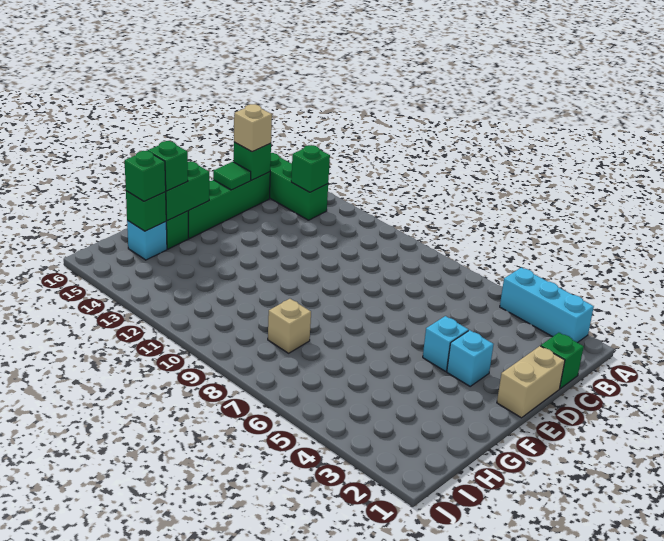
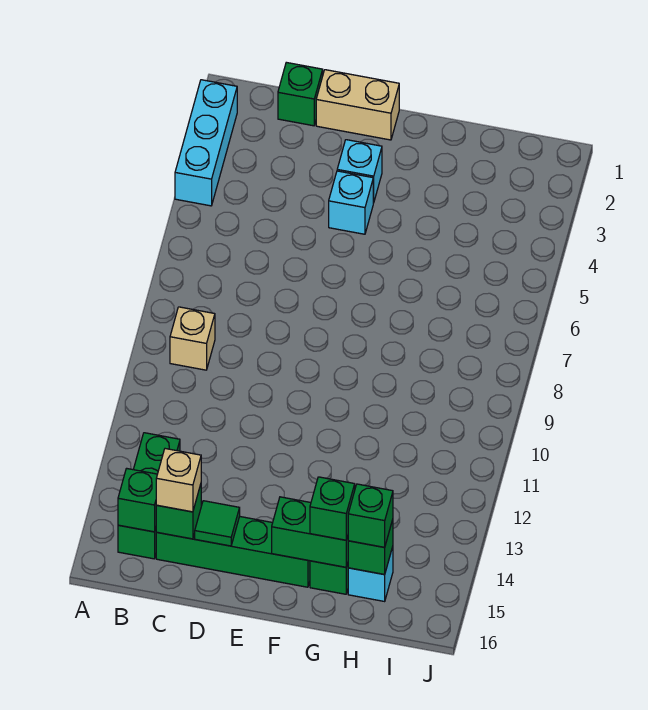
green brick B13 level 2 -> green brick B15 level 2
tan brick H8 level 1 -> tan brick B9 level 1

